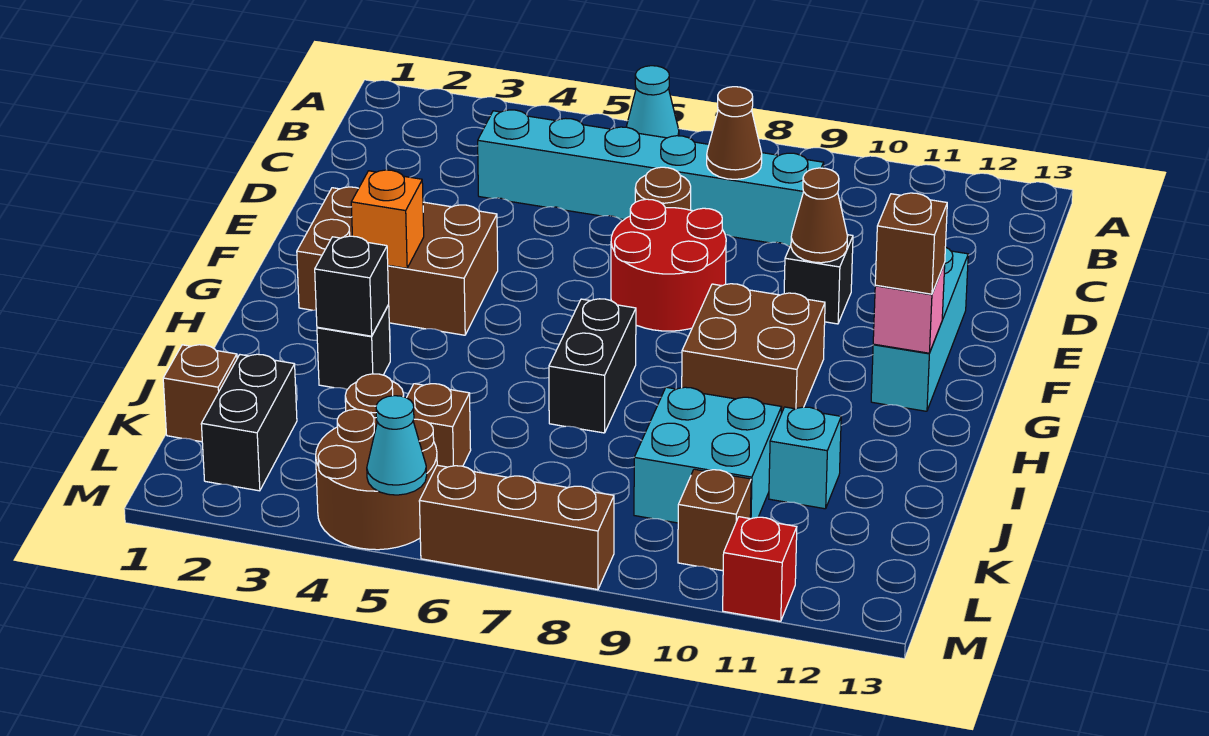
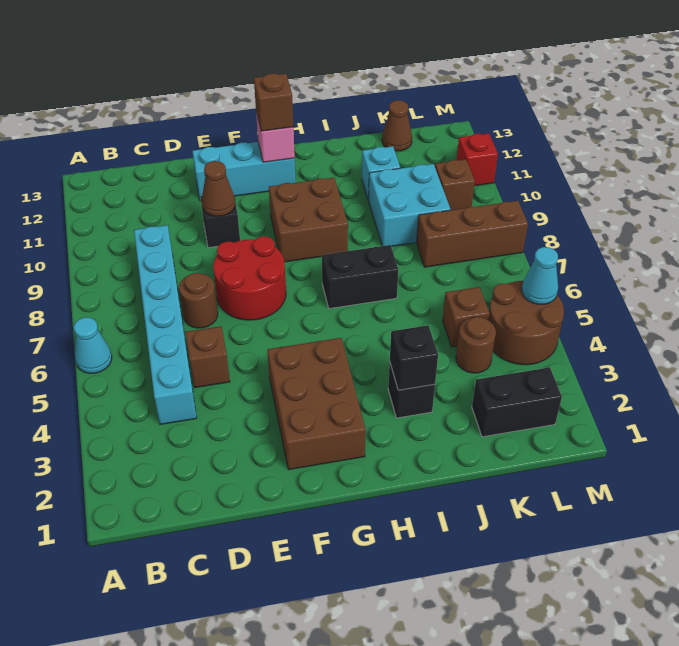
brown cone C8 level 2 -> brown cone K13 level 1
orange brick G3 level 2 -> none
brown brick K1 level 1 -> brown brick D5 level 1
brown brick M6:M8 level 1 -> brown brick K8:M8 level 1

